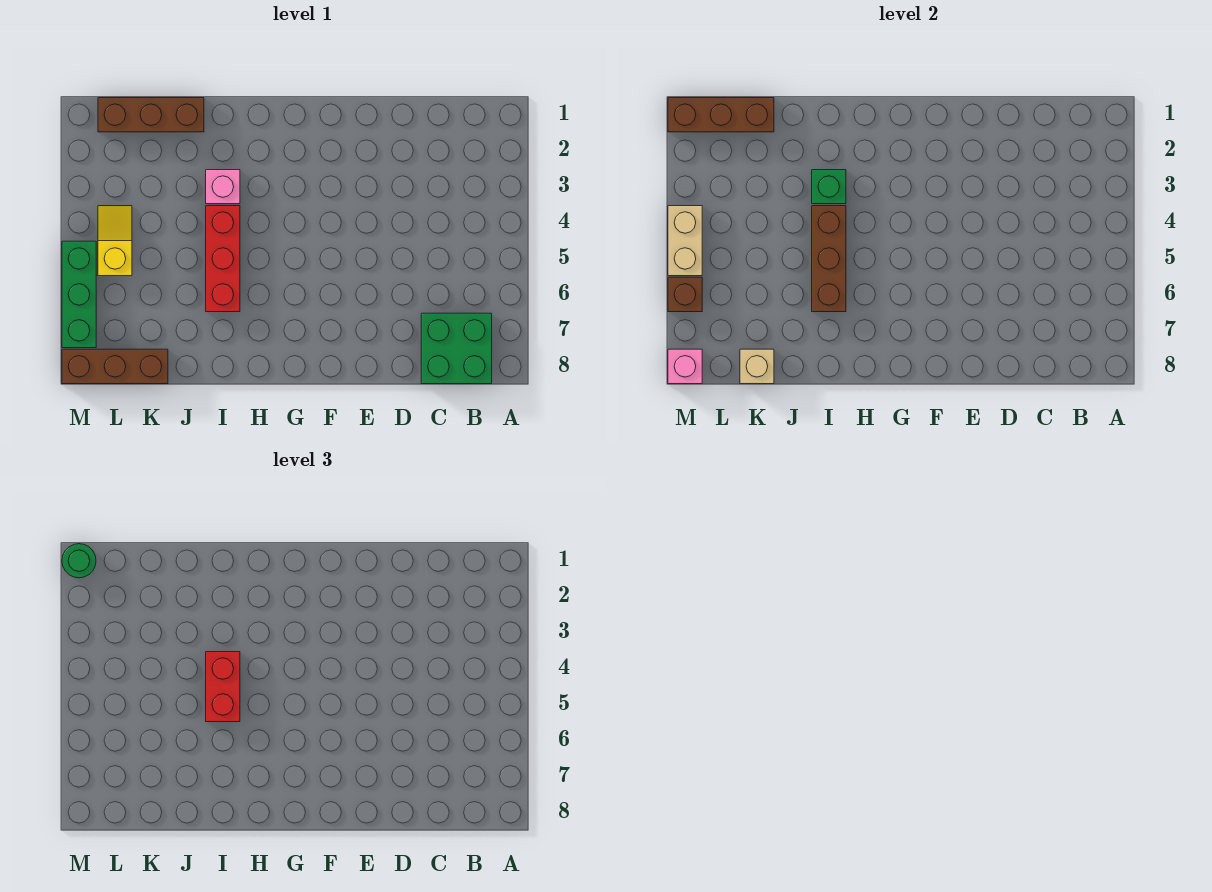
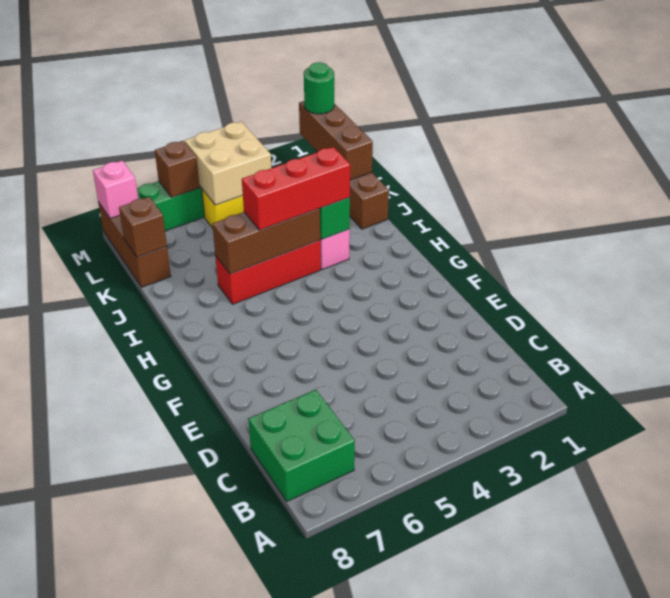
red brick I4:I5 level 3 -> red brick I3:I5 level 3
tan brick K8 level 2 -> brown brick K8 level 2
tan brick M4:M5 level 2 -> tan brick L4:M5 level 2

